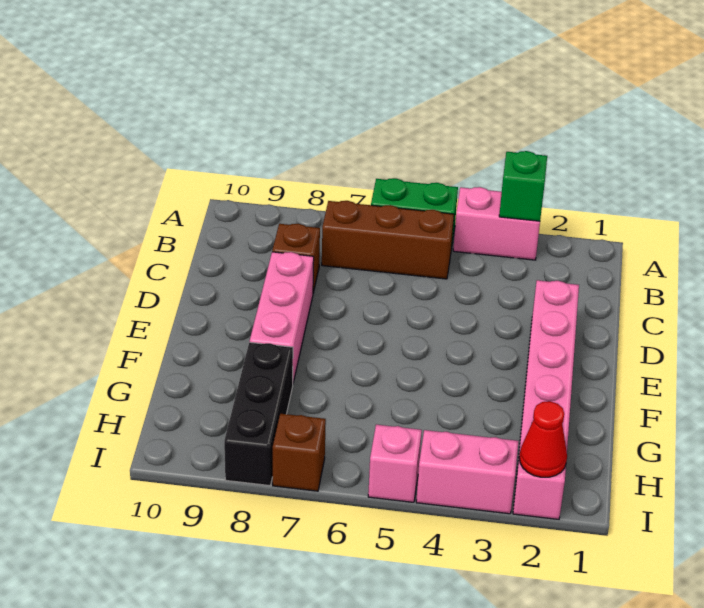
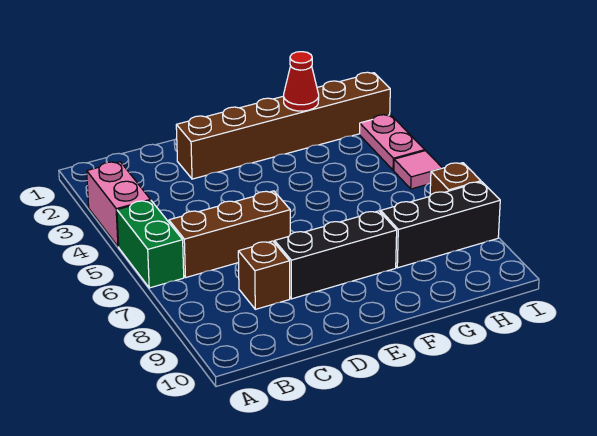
green brick A3 level 2 -> none
brown brick B5:B7 level 1 -> brown brick B6:D6 level 1
pink brick D2:I2 level 1 -> brown brick D2:I2 level 1
pink brick D8:F8 level 1 -> black brick D8:F8 level 1
red cone I2 level 2 -> red cone G2 level 2
pink brick I3:I4 level 1 -> pink plate I3:I4 level 1
pink brick I5 level 1 -> pink tile I5 level 1

